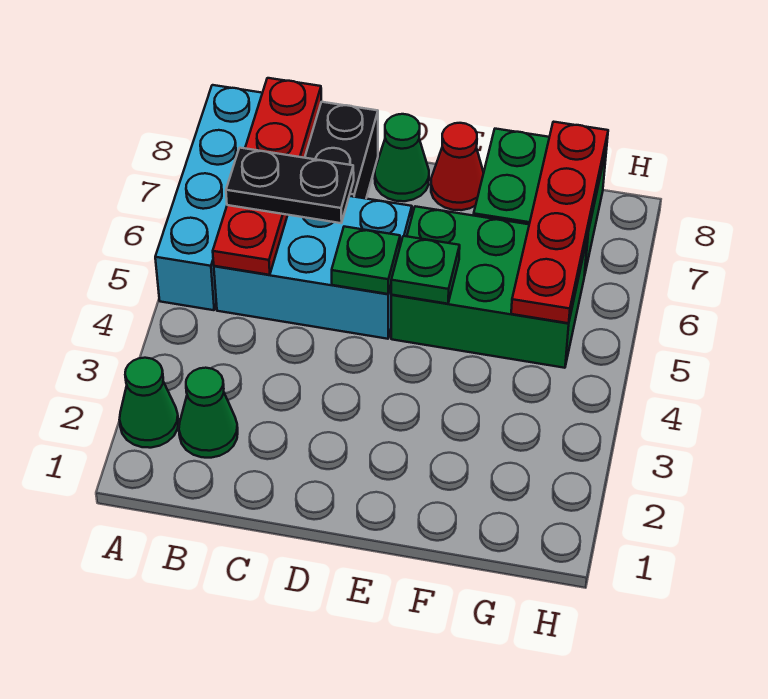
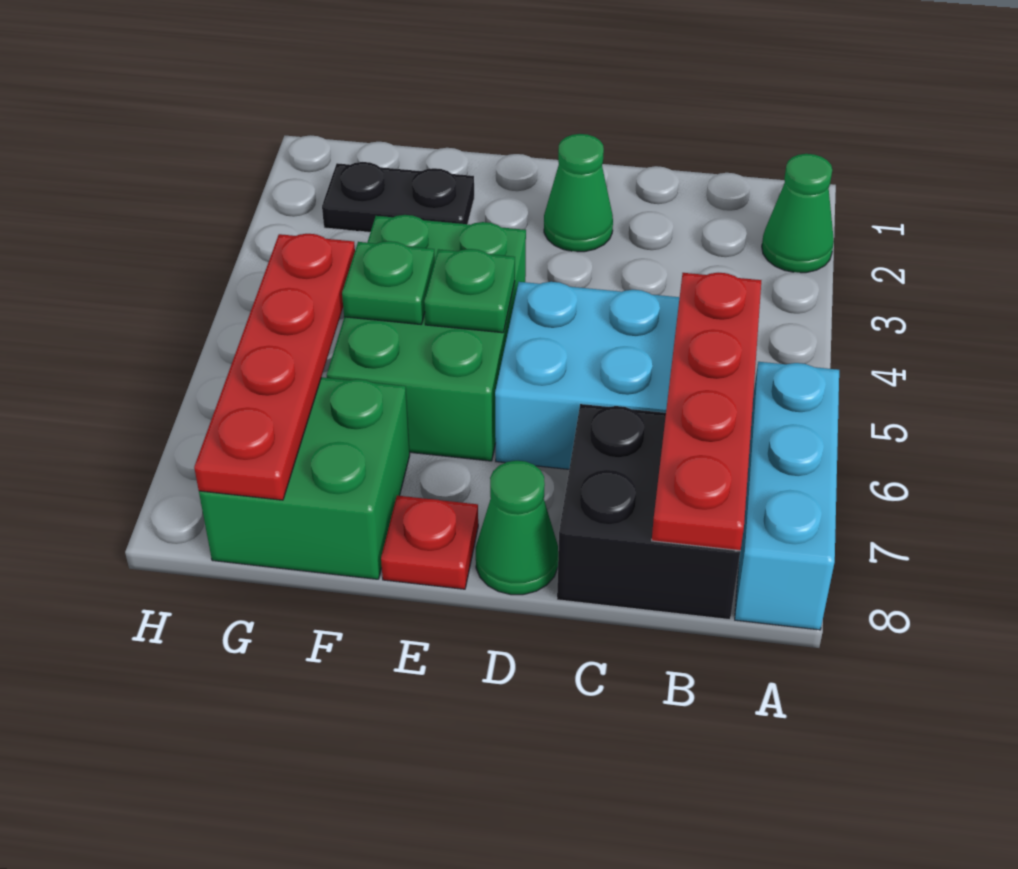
cyan brick A5:A8 level 1 -> cyan brick A6:A8 level 1
green cone B2 level 1 -> green cone D2 level 1
black plate B6:C6 level 3 -> black plate F2:G2 level 1
green plate D5 level 2 -> green plate F5 level 2
green brick E5:G6 level 1 -> green brick E4:F6 level 1
red cone E8 level 1 -> red plate E8 level 1

